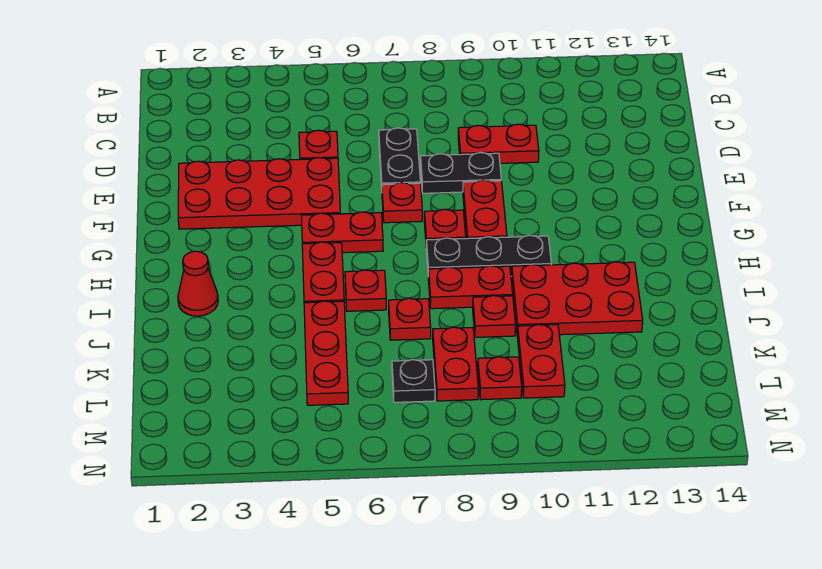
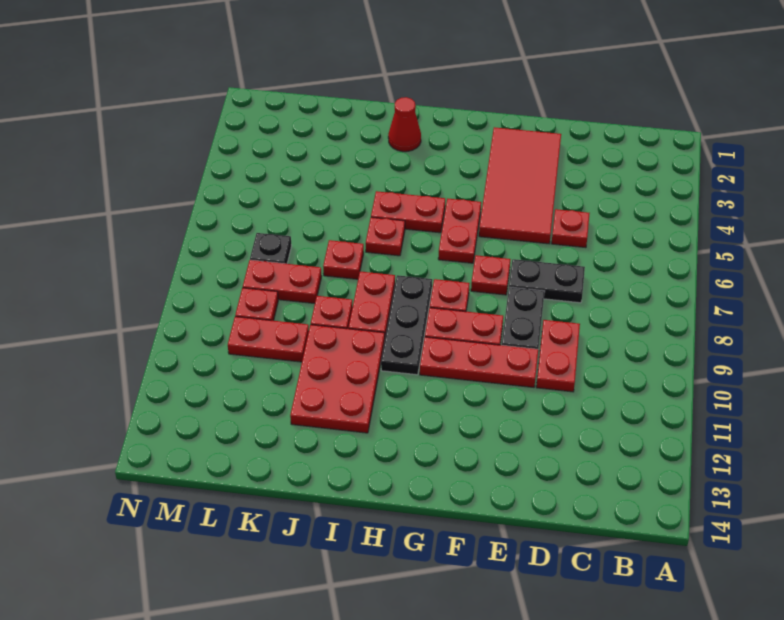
red plate E2:F5 level 1 -> red tile E2:F5 level 1
red plate J5:L5 level 1 -> red plate E10:G10 level 1

